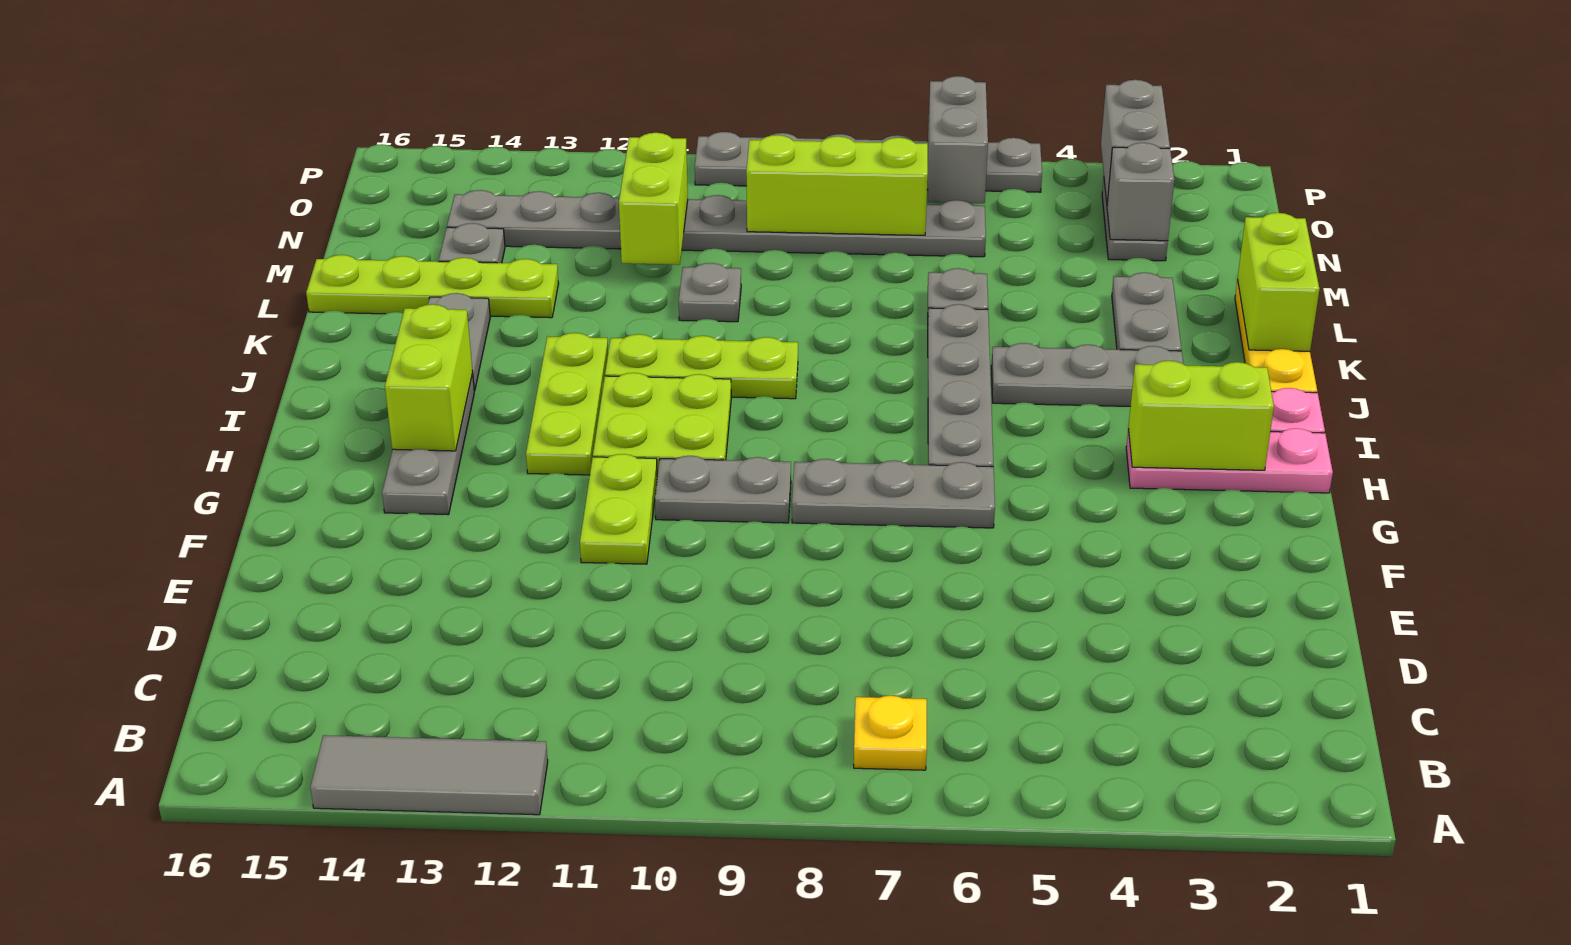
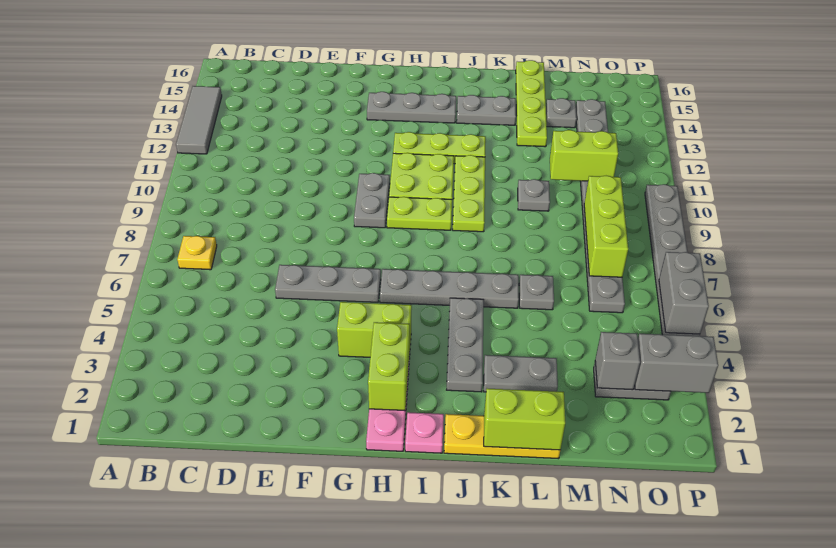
lime plate F11:G11 level 1 -> lime plate H9:I9 level 1
grey plate G6:G8 level 1 -> grey plate E6:G6 level 1
lime brick H14:I14 level 2 -> lime brick G4:H4 level 1
grey brick O6:P6 level 2 -> grey brick P5:P6 level 2

